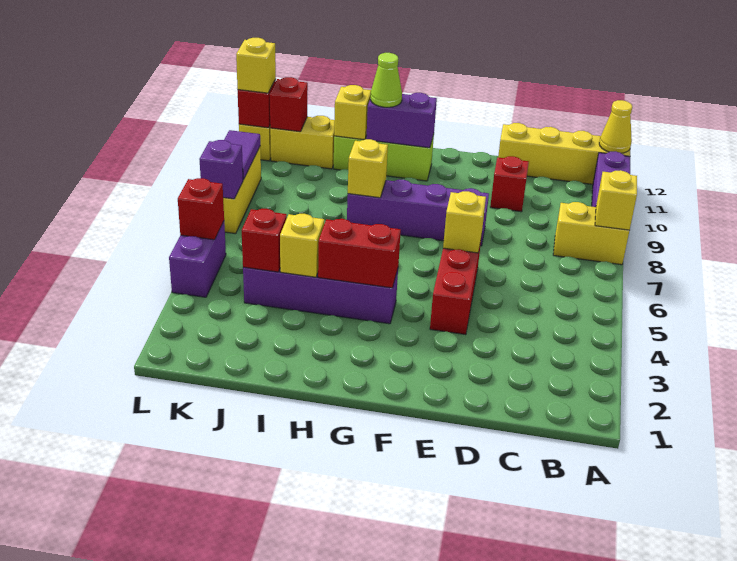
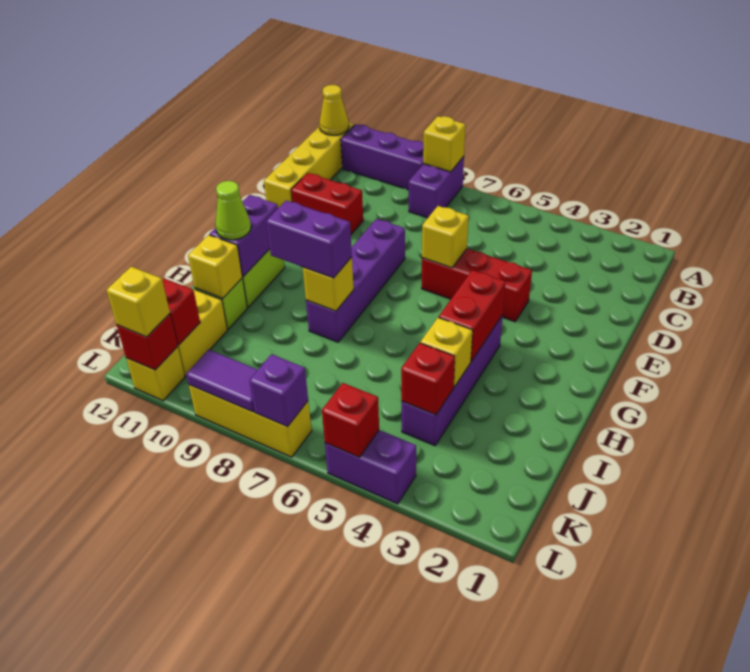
yellow brick A8:B8 level 1 -> purple brick A8:B8 level 1
red brick D10 level 1 -> red brick D10:D11 level 1
none -> purple brick H8:H9 level 3

